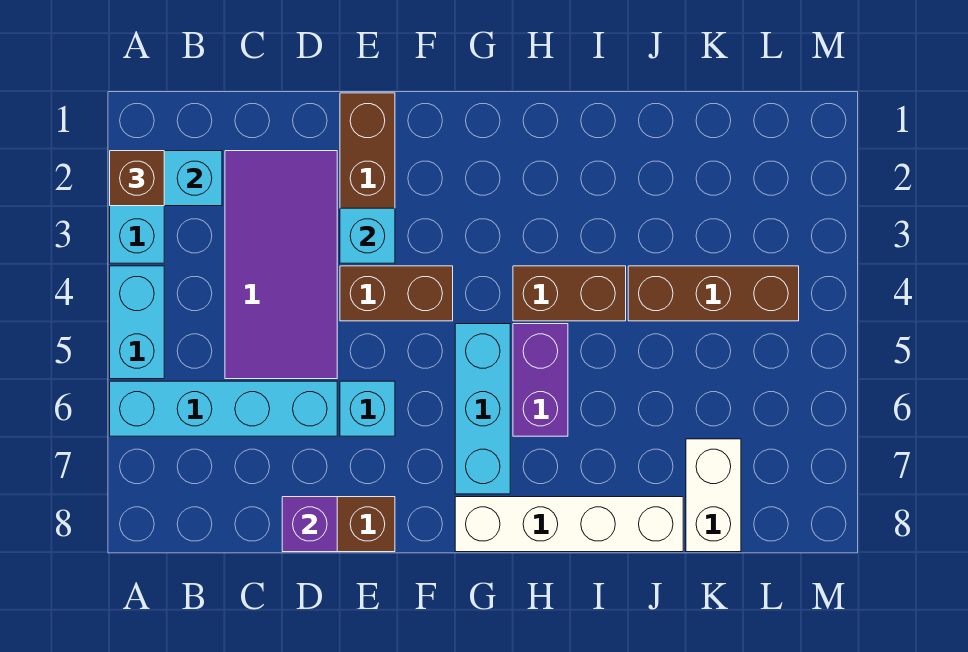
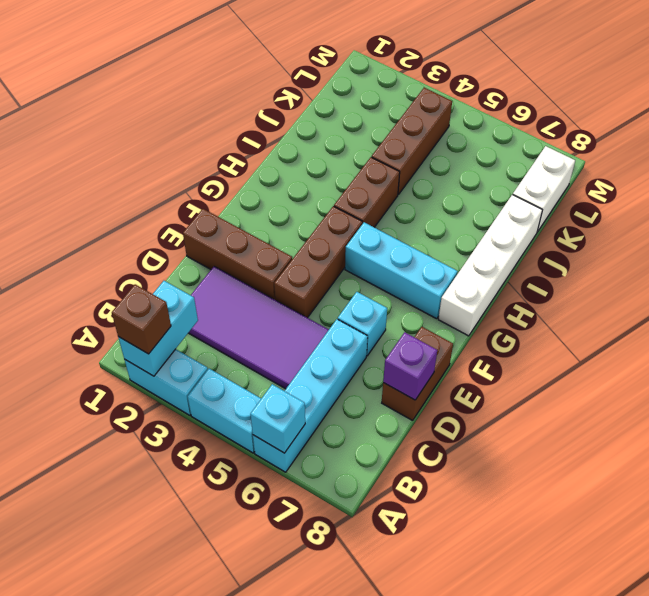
cyan brick E3 level 2 -> cyan brick A6 level 2
brown brick E4:F4 level 1 -> brown brick E4:G4 level 1
purple brick H5:H6 level 1 -> none
white brick K7:K8 level 1 -> white brick K8:L8 level 1

